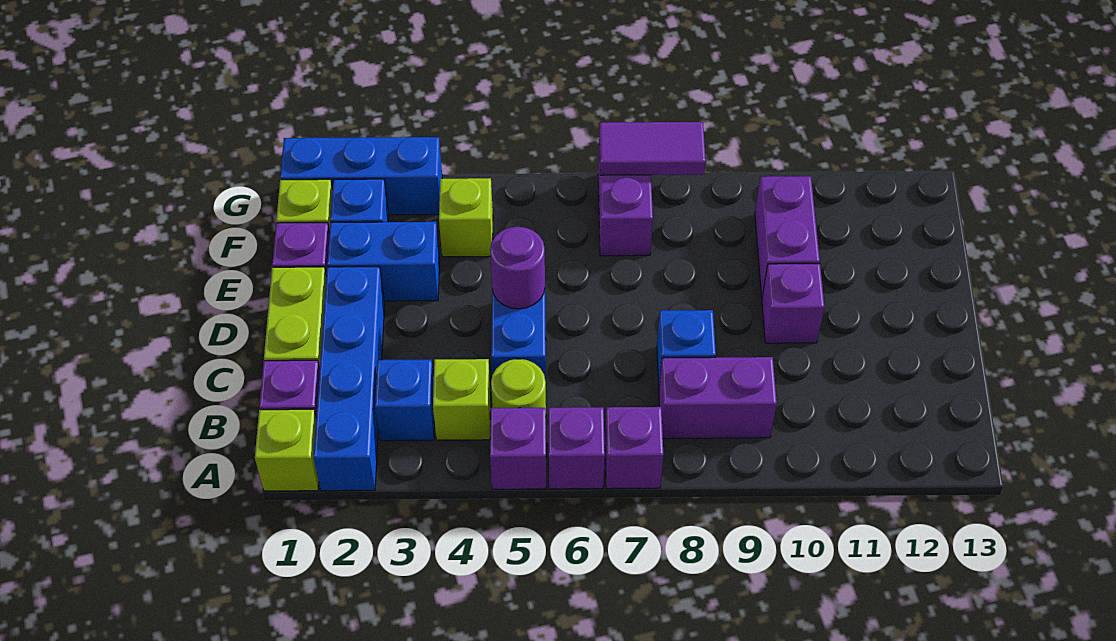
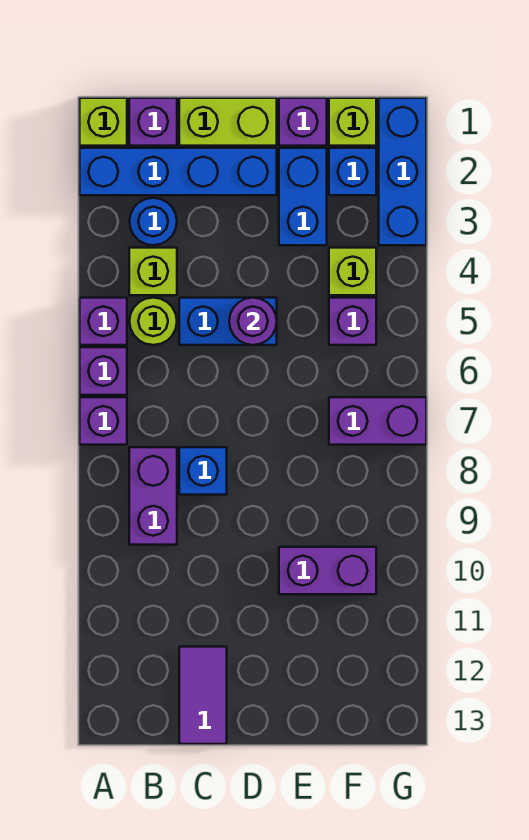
blue brick B3 level 1 -> blue round brick B3 level 1
purple brick D10 level 1 -> purple brick F5 level 1
purple tile G7:G8 level 2 -> purple tile C12:C13 level 1

